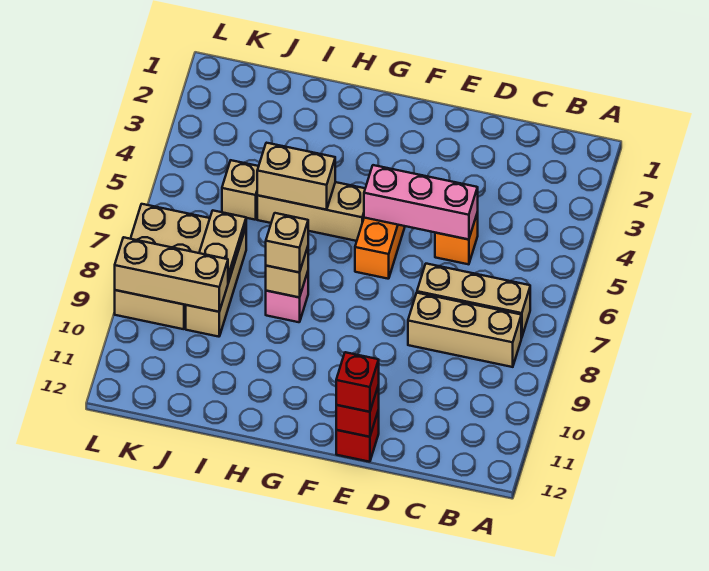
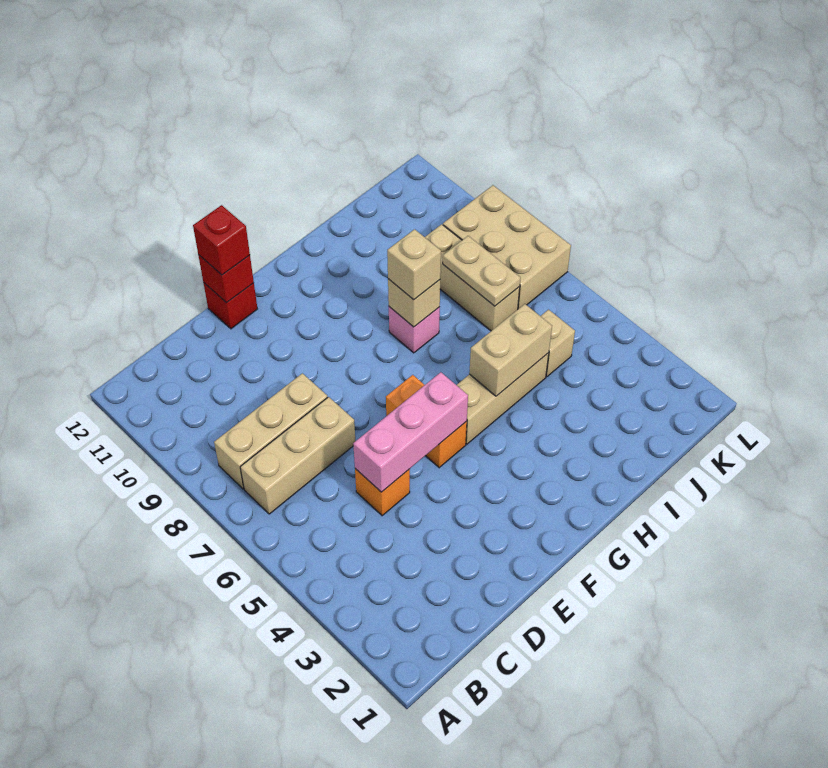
tan brick J9:L9 level 2 -> none

